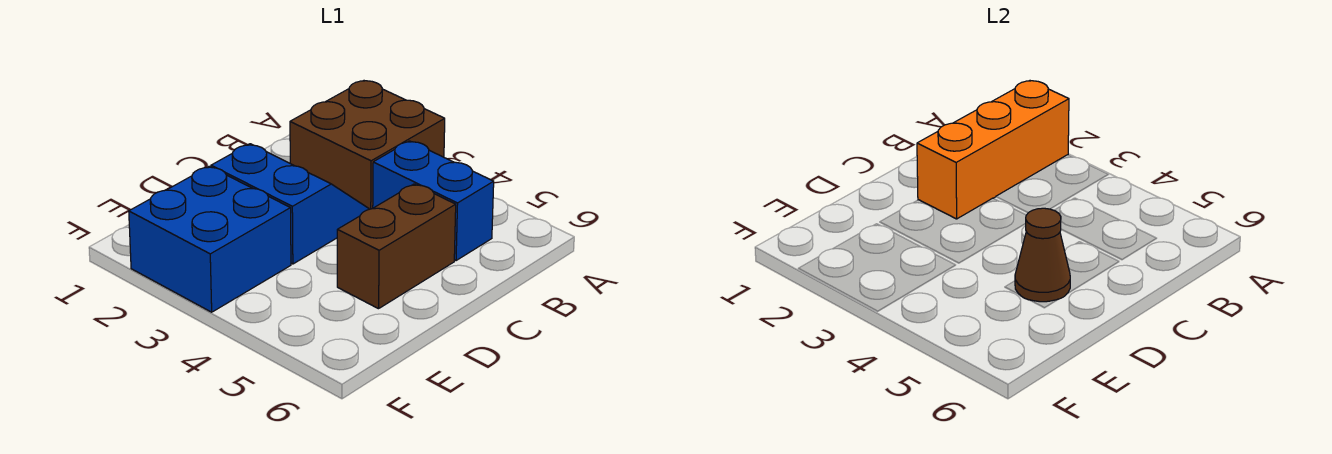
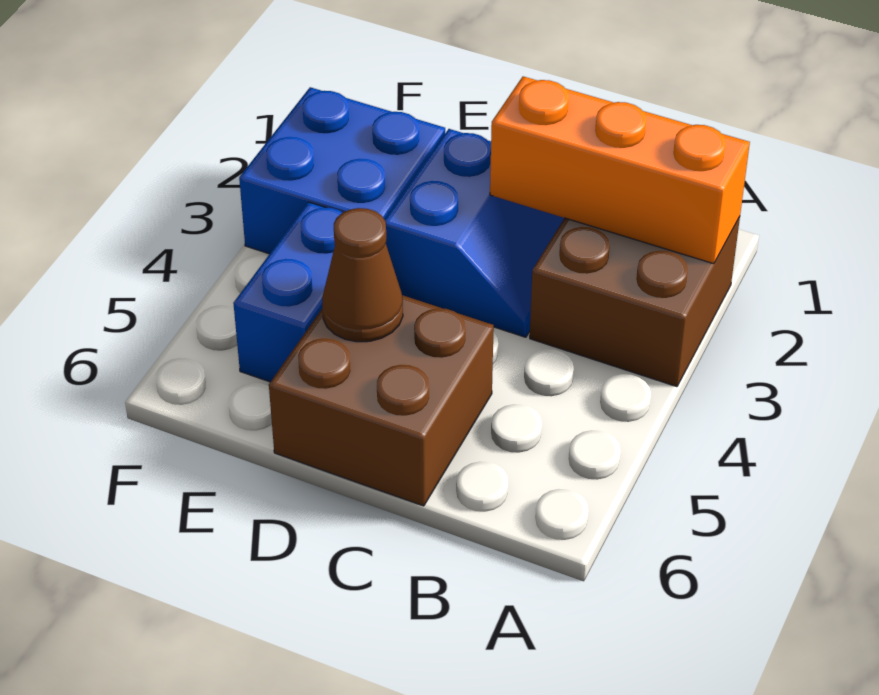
blue brick B4:B5 level 1 -> blue brick E4:E5 level 1
brown brick C5:D5 level 1 -> brown brick C5:D6 level 1

